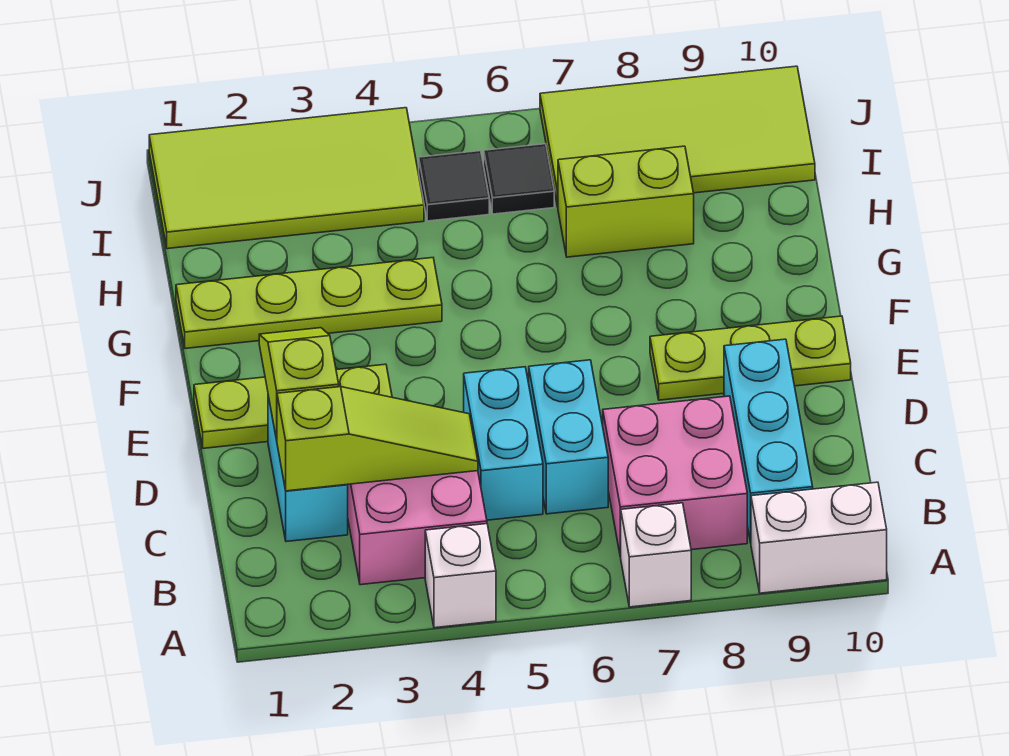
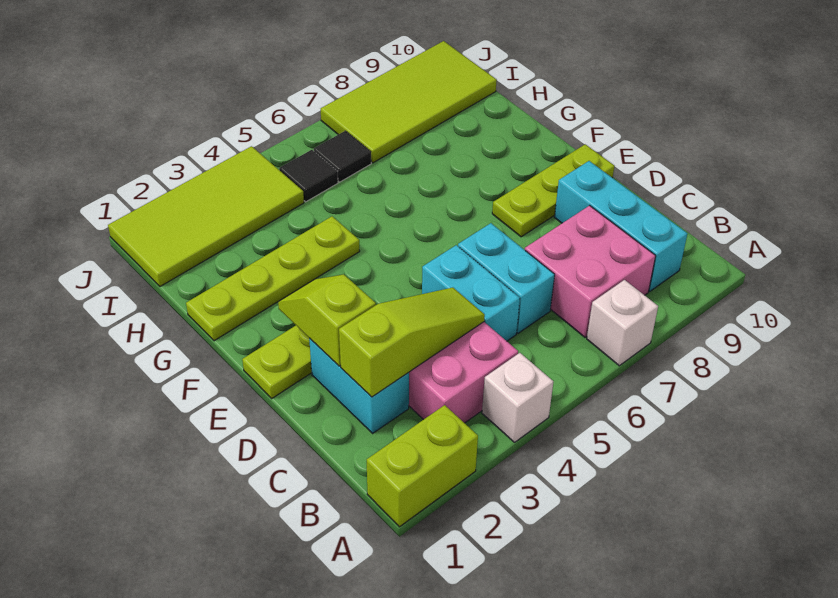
white brick A9:A10 level 1 -> none
lime brick H7:H8 level 1 -> lime brick A1:A2 level 1

